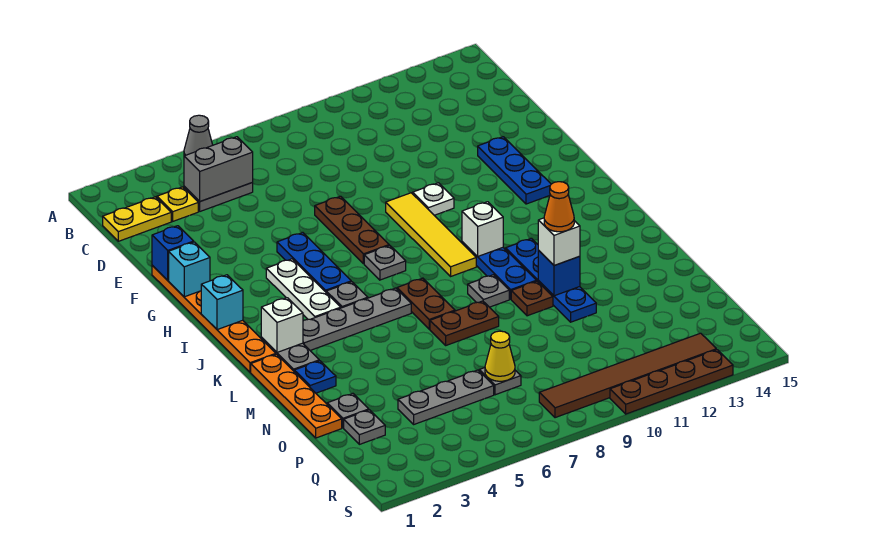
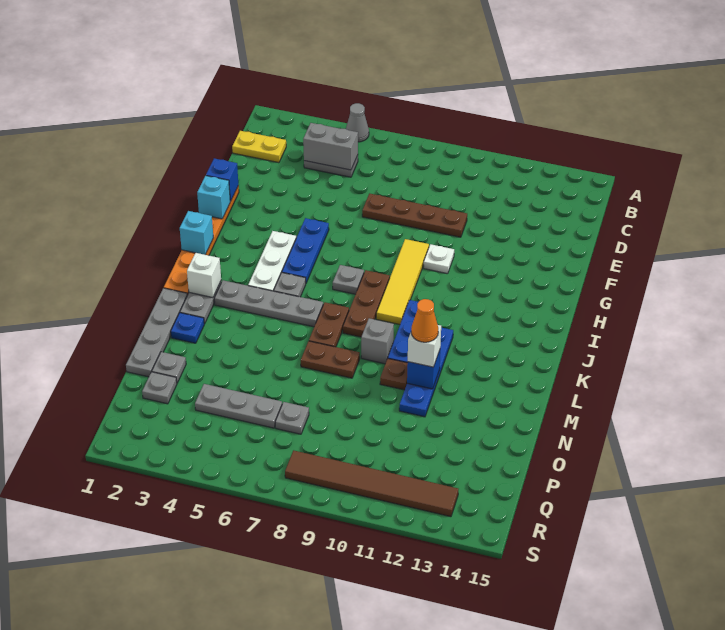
yellow plate C3 level 1 -> none
brown plate F7:H7 level 1 -> brown plate I8:K8 level 1
blue plate F13:H13 level 1 -> none
white brick J10 level 2 -> none
orange plate L1:O1 level 1 -> grey plate L1:O1 level 1
grey plate L9 level 1 -> grey brick L9 level 1
yellow cone P7 level 2 -> none
brown plate S10:S13 level 1 -> brown plate E7:E10 level 1

